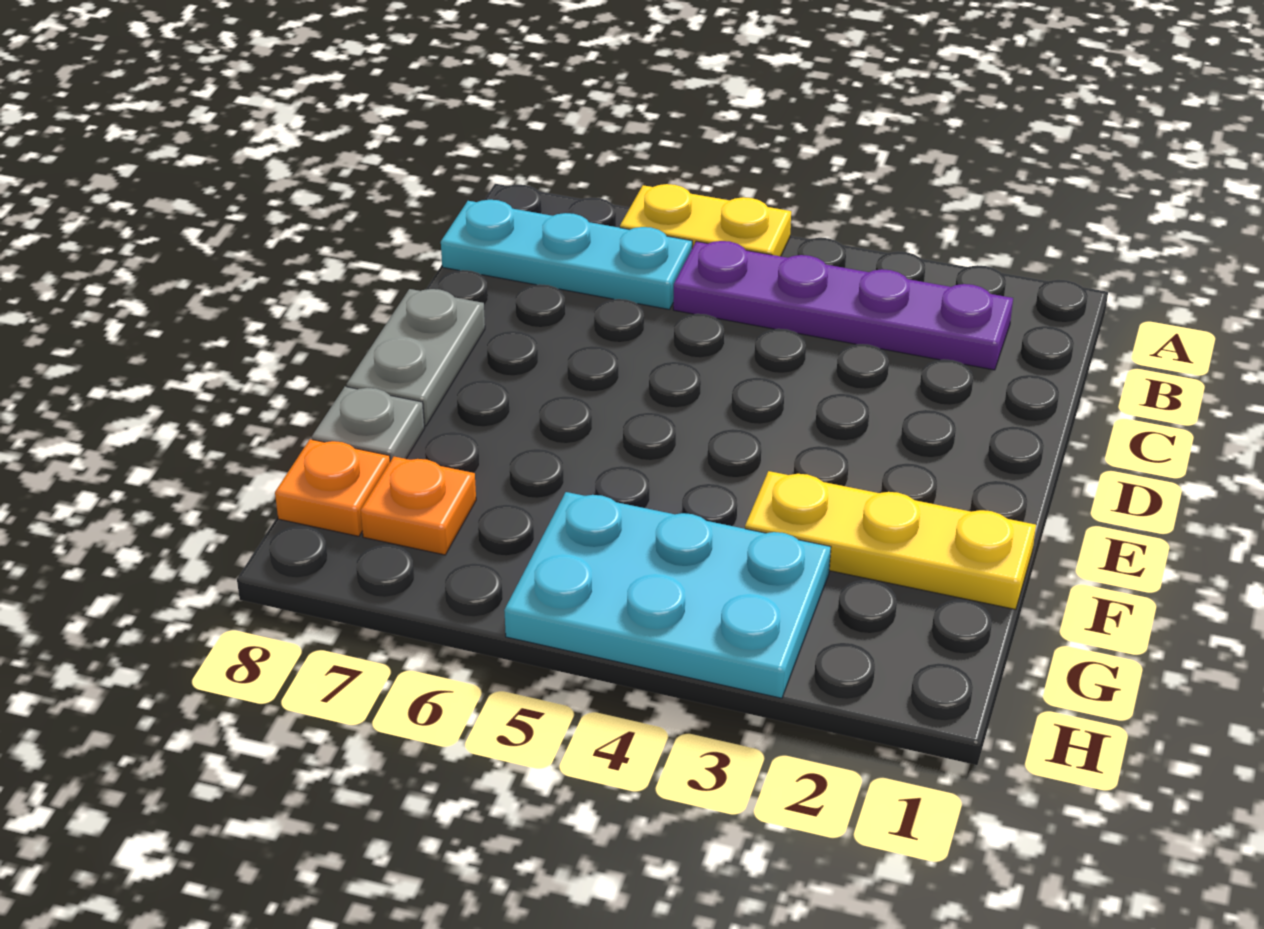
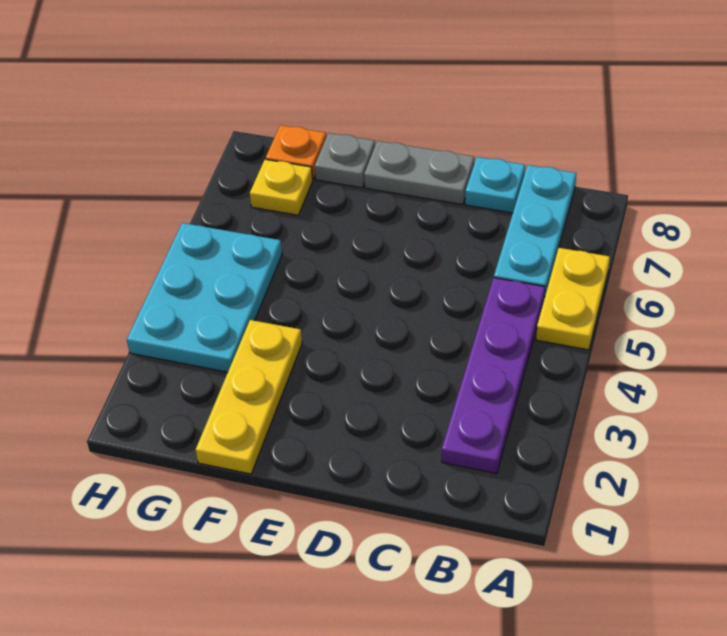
none -> cyan plate C8 level 1
orange plate G7 level 1 -> yellow plate G7 level 1

